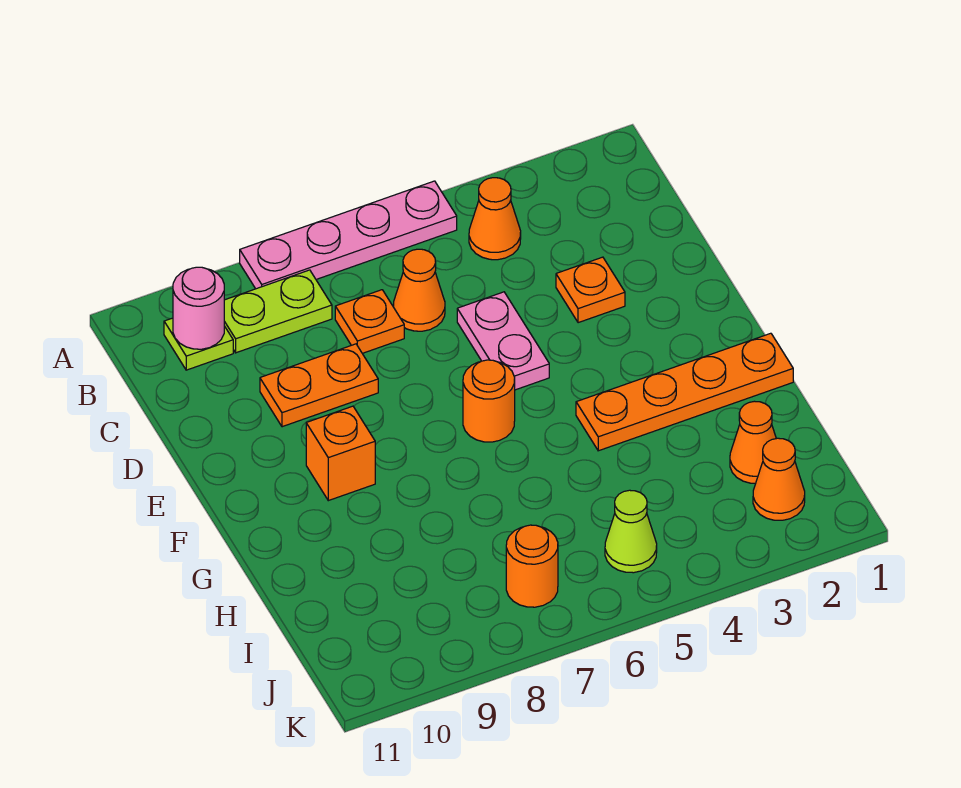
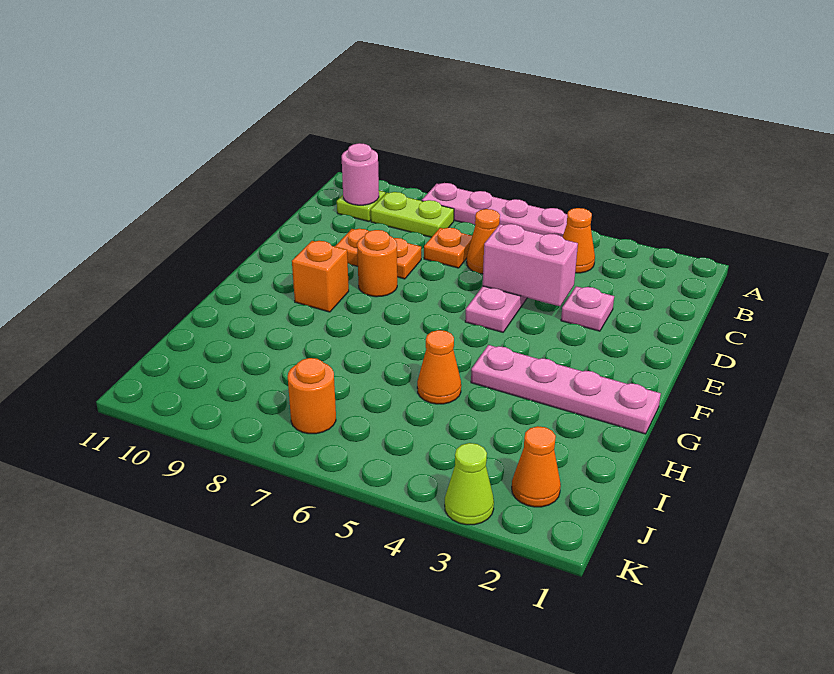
orange plate D3 level 1 -> pink plate D3 level 1
none -> pink brick D4:D5 level 2
orange round brick F6 level 1 -> orange round brick E8 level 1
orange plate G1:G4 level 1 -> pink plate G1:G4 level 1
orange cone I2 level 1 -> orange cone H5 level 1
lime cone J5 level 1 -> lime cone K3 level 1

